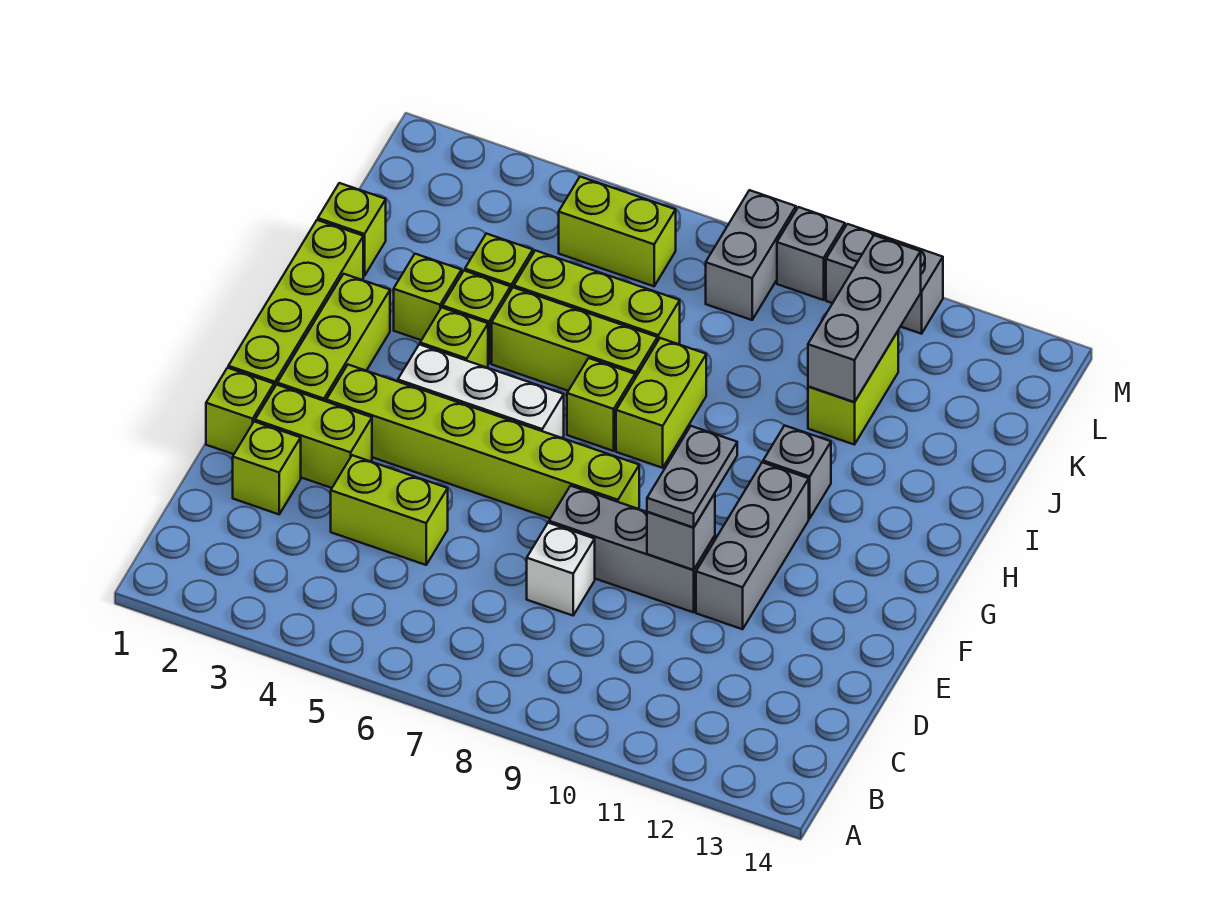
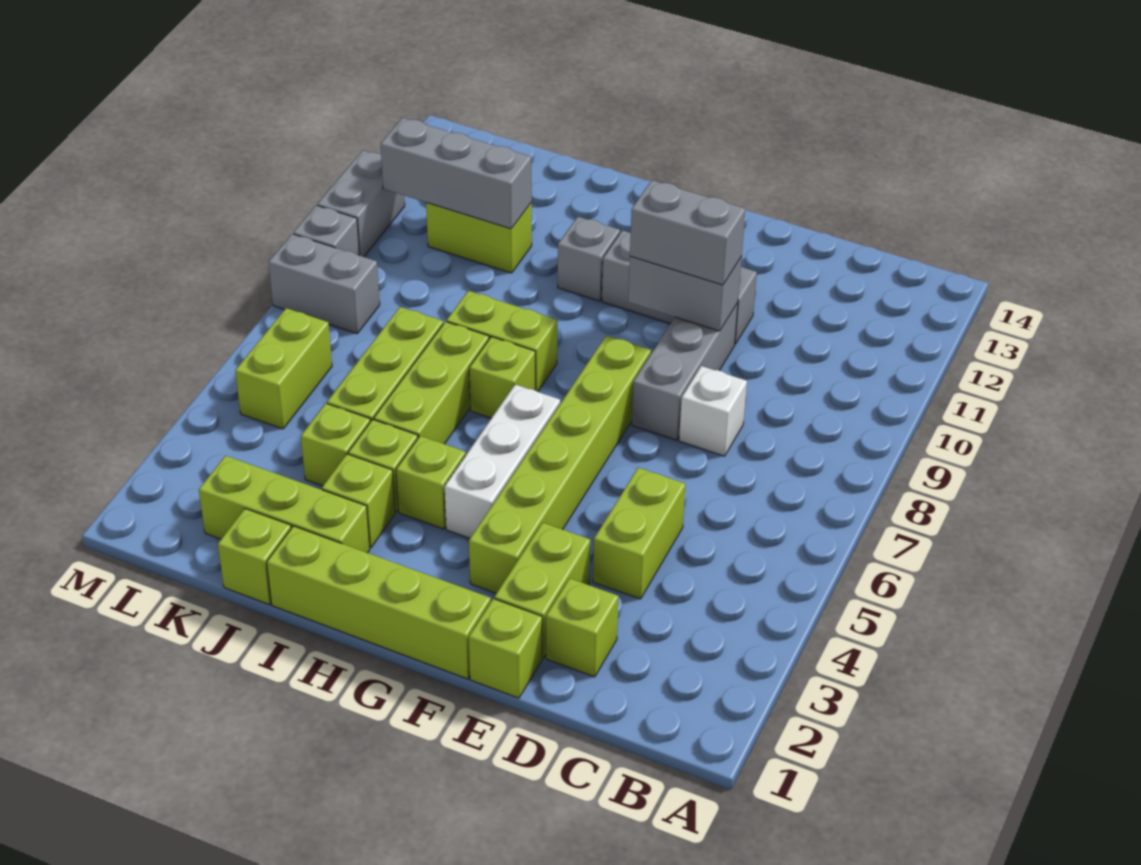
grey brick E10 level 2 -> grey brick E10:F10 level 2
grey plate E10:F10 level 3 -> grey brick E10:F10 level 3
lime brick F2:H2 level 1 -> lime brick I2:K2 level 1

